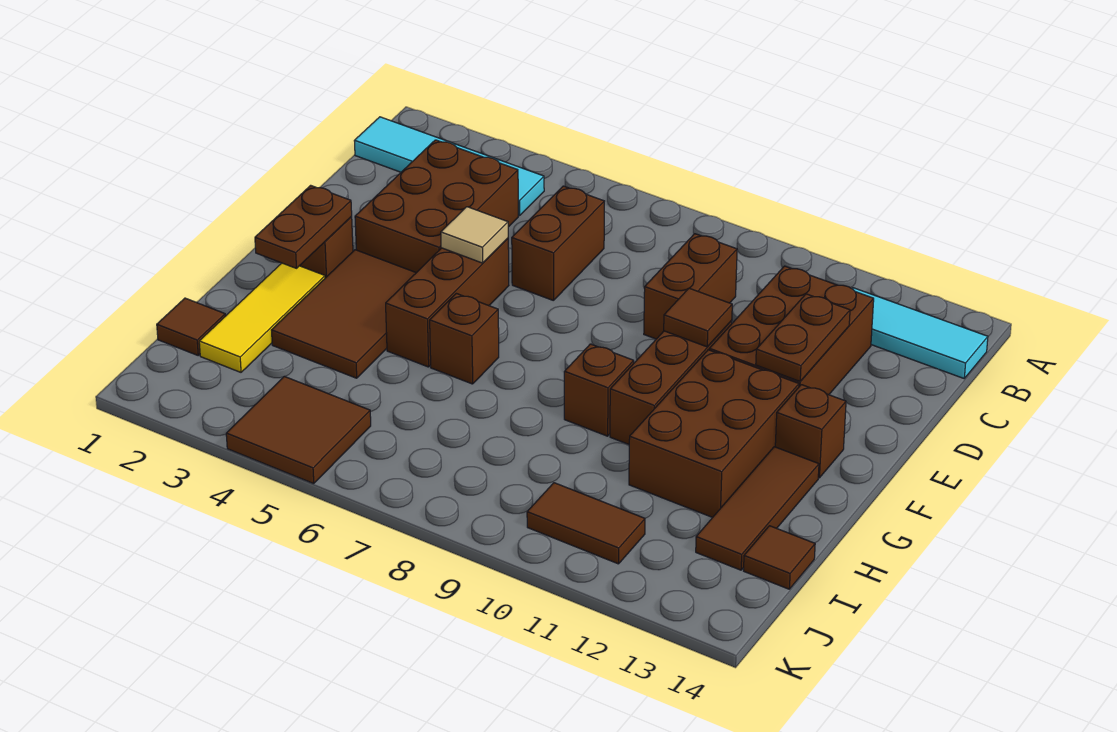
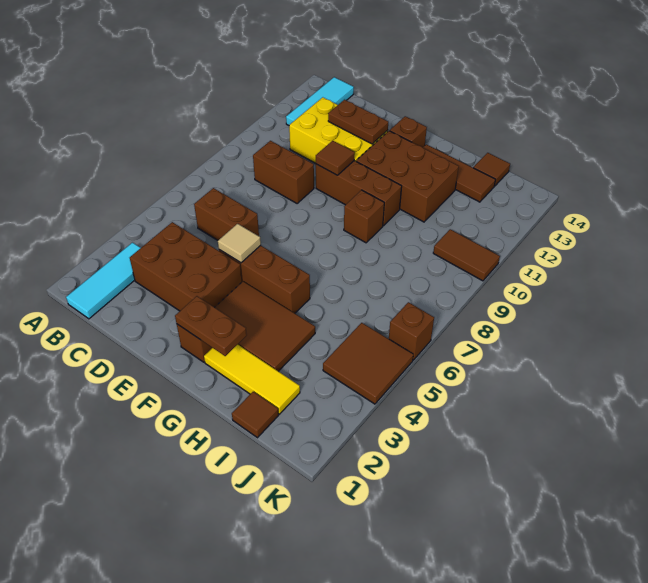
cyan tile B1:B4 level 1 -> cyan tile B1:B3 level 1
brown brick C11:E12 level 1 -> yellow brick C11:E12 level 1
brown brick G6 level 1 -> brown brick K6 level 1
brown tile J10:J11 level 1 -> brown tile J10:K10 level 1

